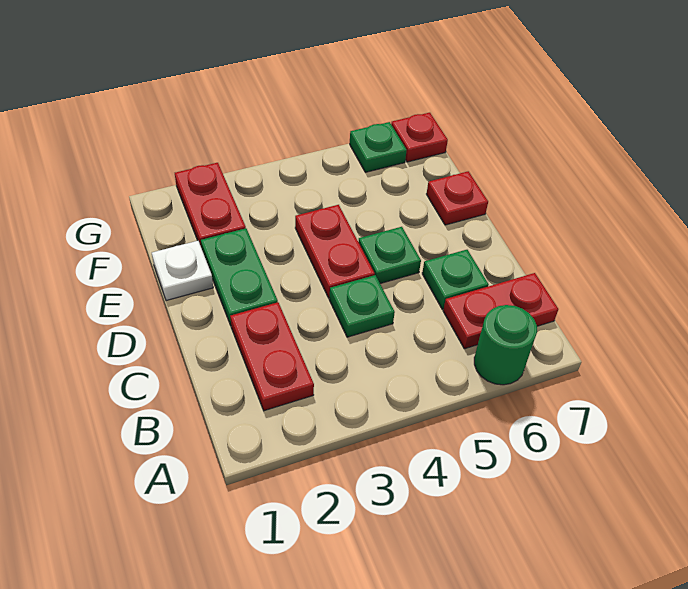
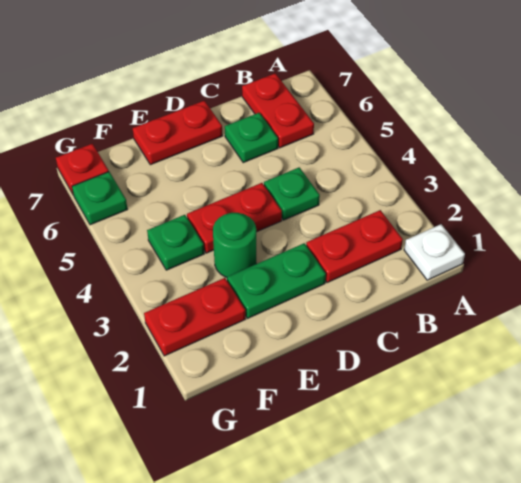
green round brick A6 level 1 -> green round brick E3 level 1
green plate D5 level 1 -> green plate F4 level 1
white plate E1 level 1 -> white plate A1 level 1
red plate E7 level 1 -> red plate D7:E7 level 1

